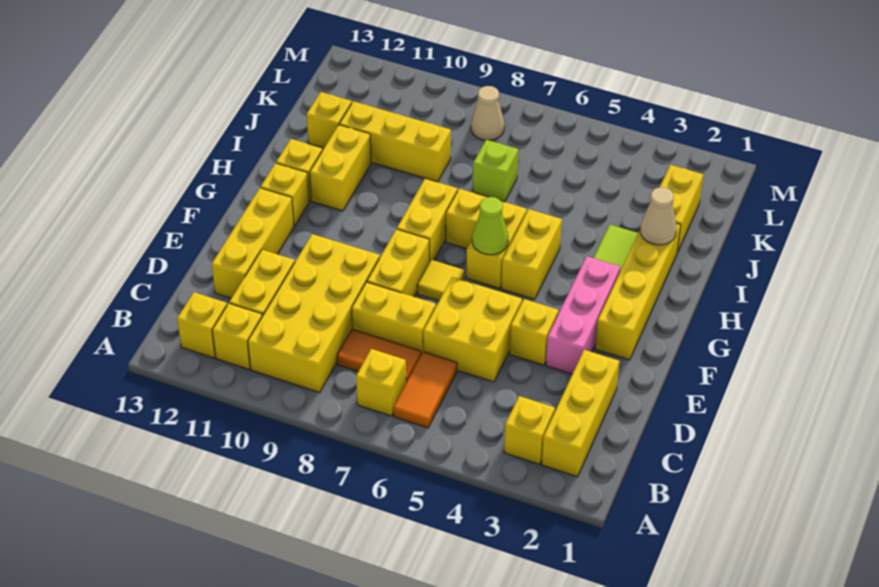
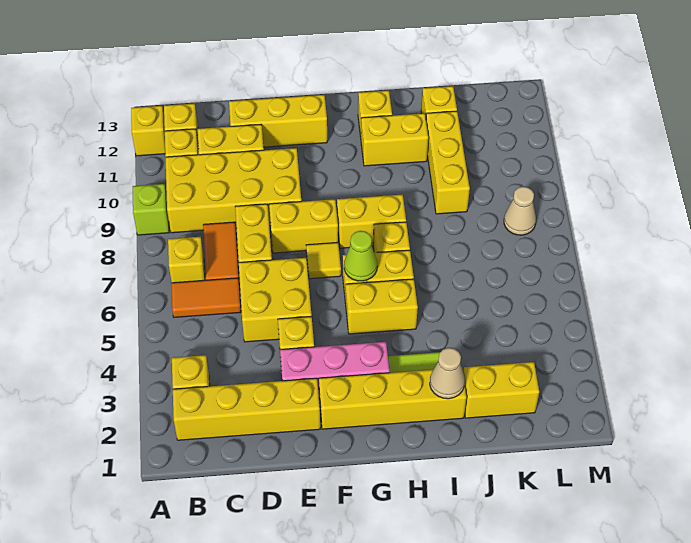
yellow brick B2:D2 level 1 -> yellow brick B2:E2 level 1
yellow brick G12 level 1 -> yellow brick A12 level 1
lime brick J7 level 1 -> lime brick A9 level 1

